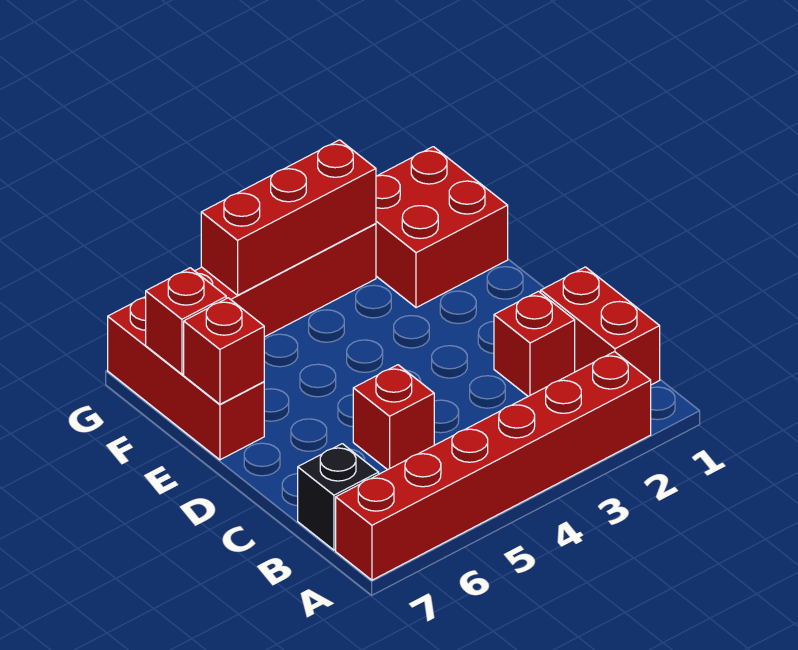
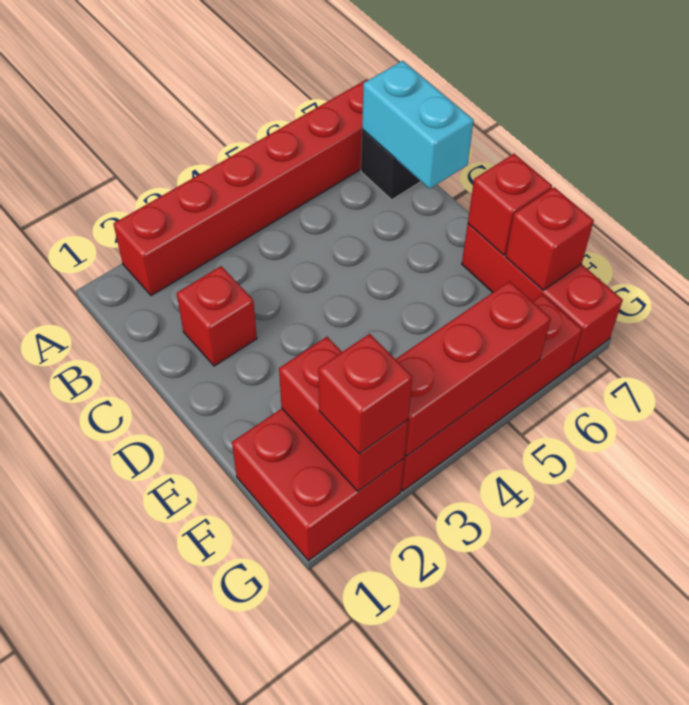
red brick B1:C1 level 1 -> red brick F2:G2 level 2
none -> cyan brick B7:C7 level 2
red brick C5 level 1 -> red brick G2 level 3

